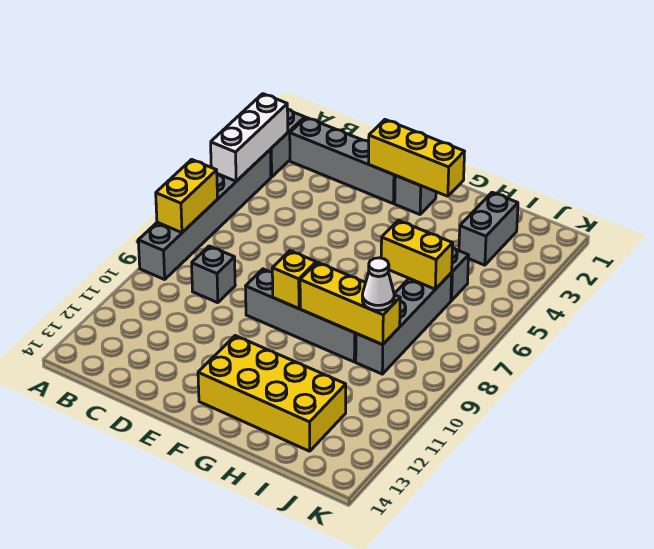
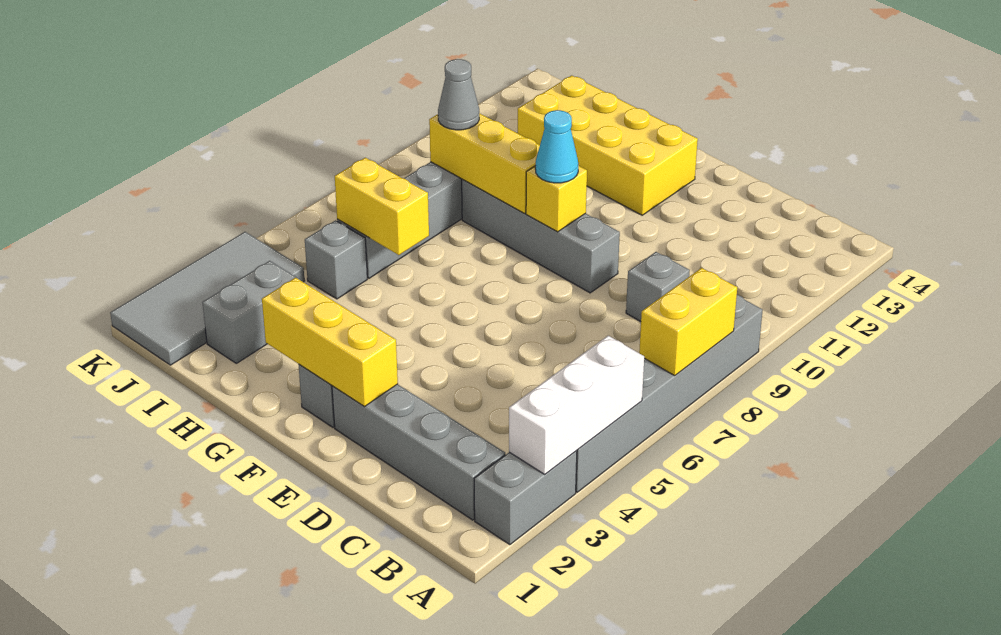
none -> cyan cone F9 level 3
white cone I9 level 3 -> grey cone I9 level 3
none -> grey tile J1:K4 level 1

